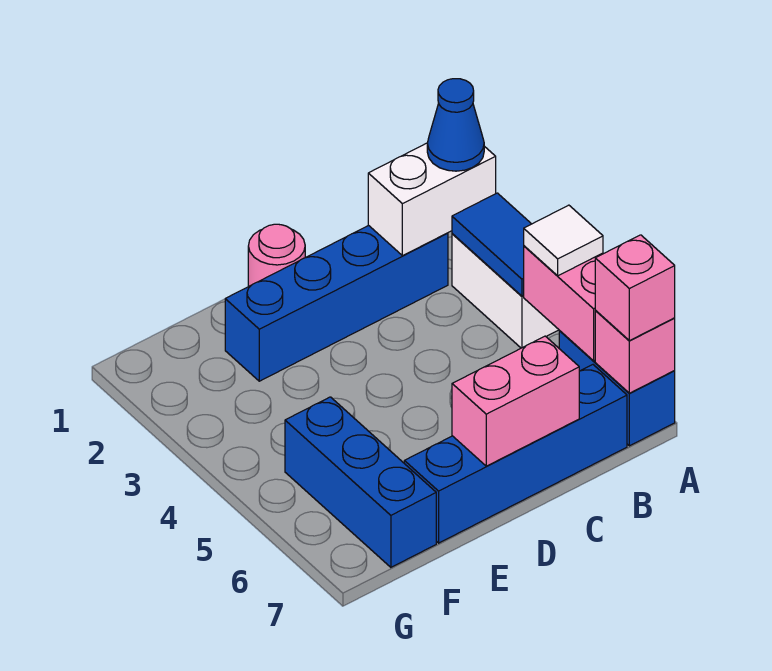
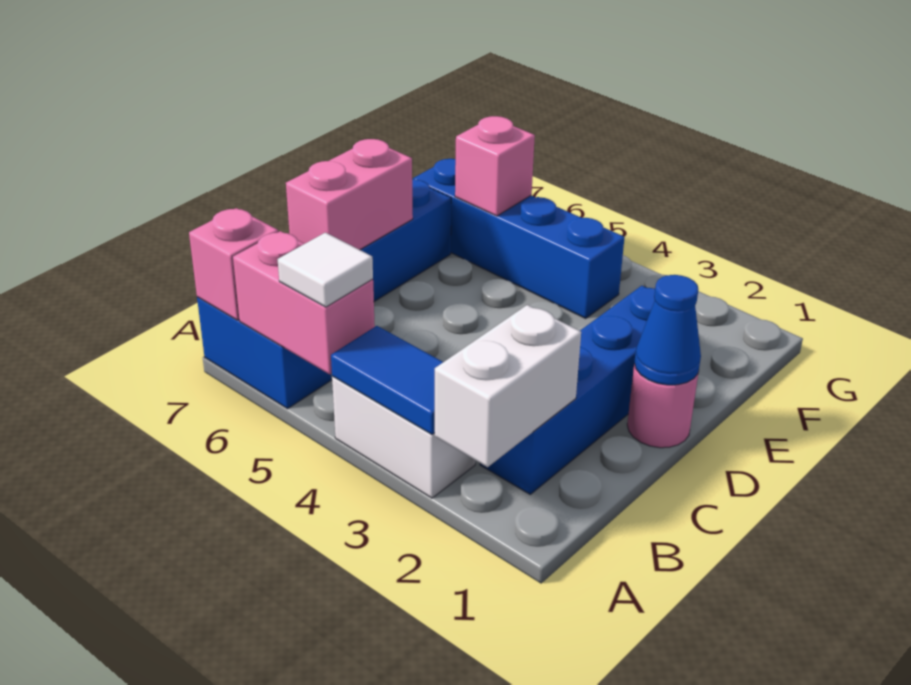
blue cone A2 level 3 -> blue cone D1 level 2
pink brick A7 level 3 -> pink brick F6 level 2
blue brick F5:F7 level 1 -> blue brick F4:F7 level 1

